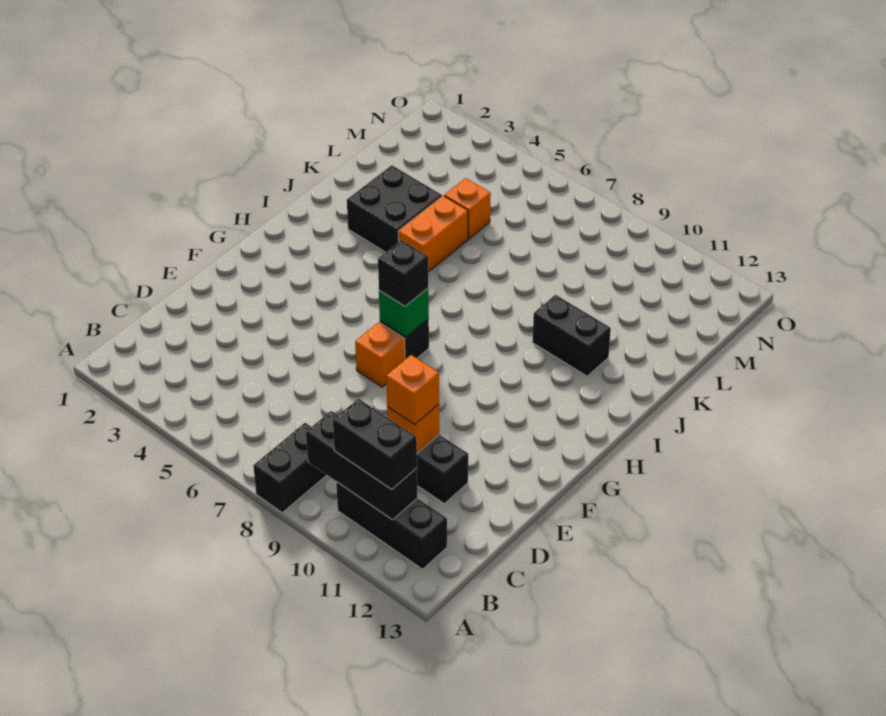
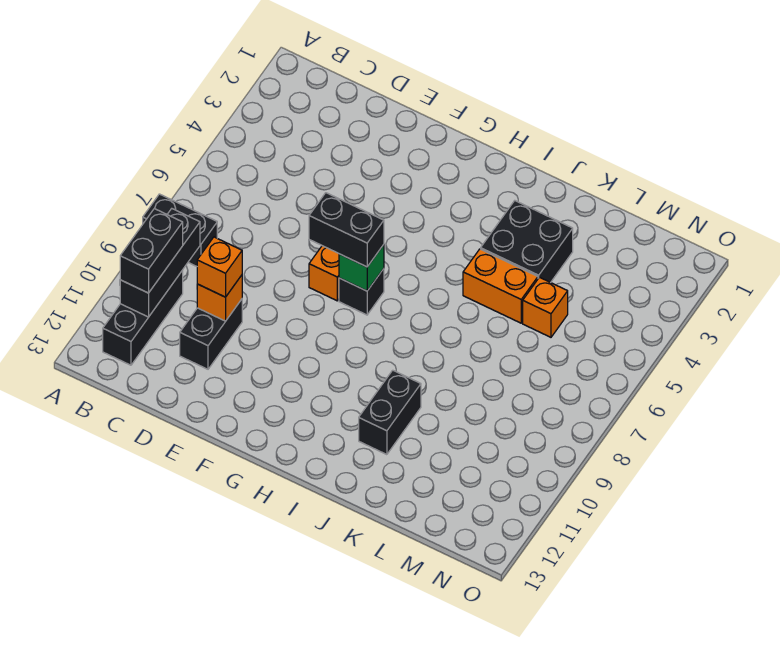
black brick G7 level 3 -> black brick F7:G7 level 3

